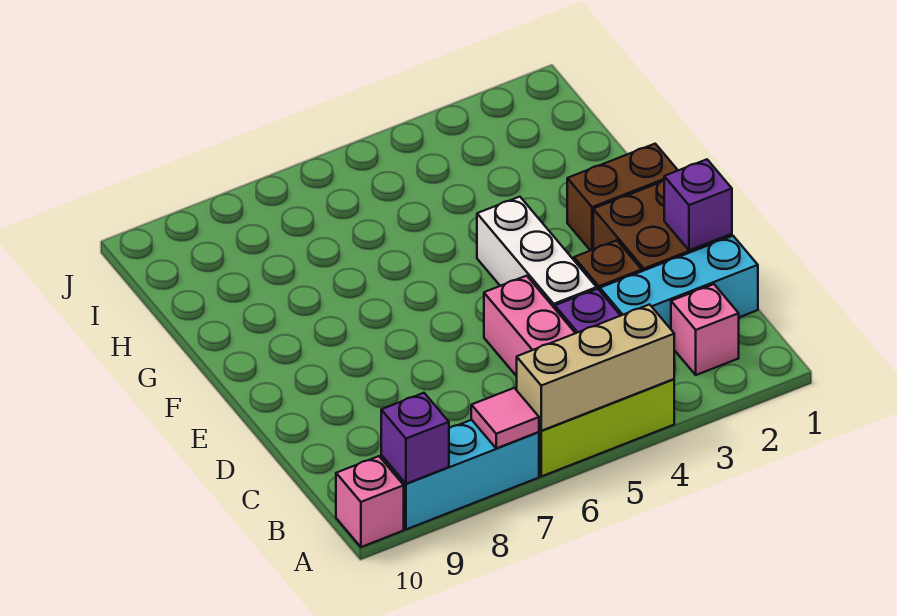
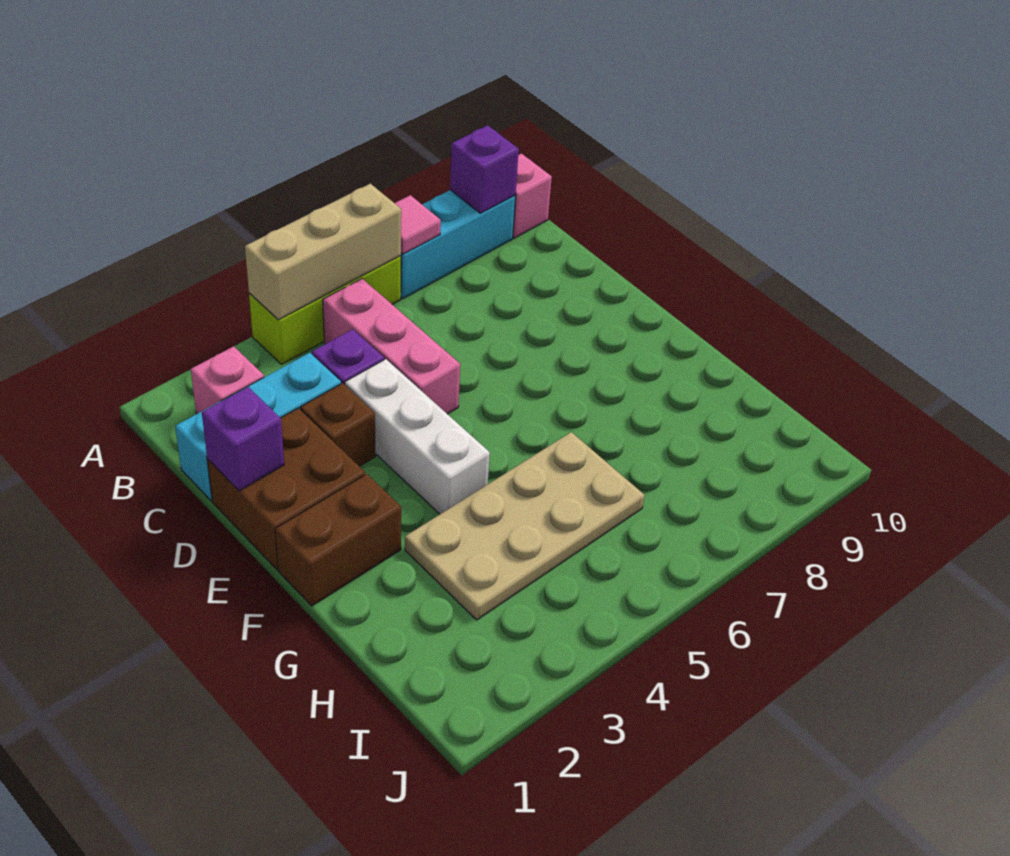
none -> tan plate G3:H6 level 1

